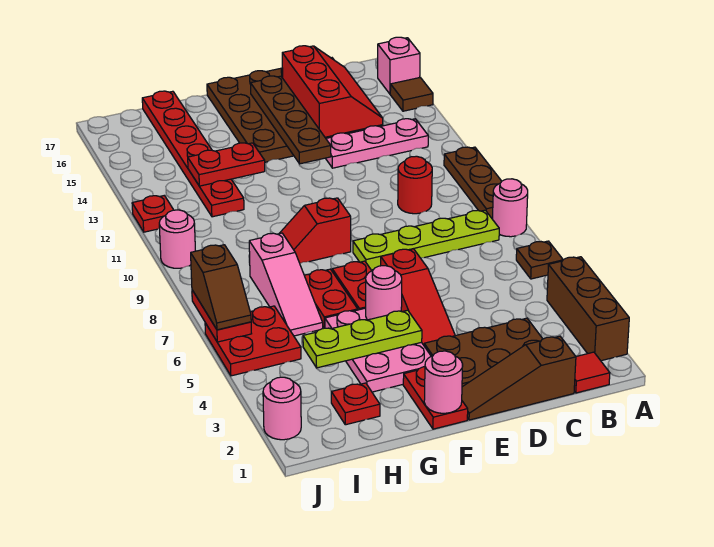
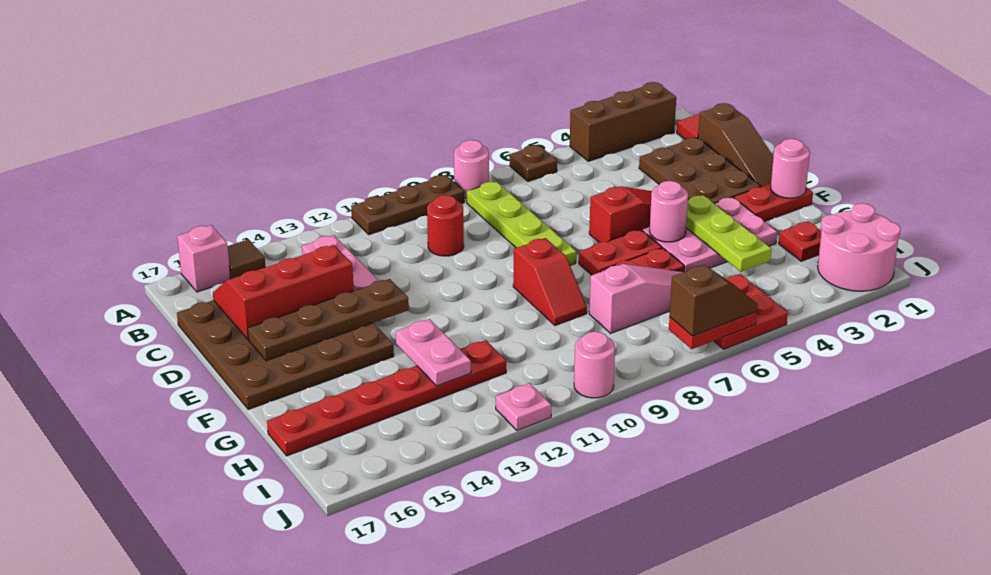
red plate G13:H13 level 2 -> pink plate G13:H13 level 2
pink round brick J2 level 1 -> pink round brick I1:J2 level 1
red plate J12 level 1 -> pink plate J12 level 1

